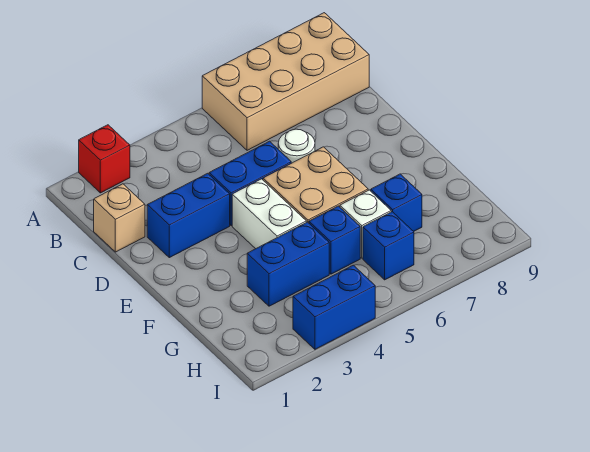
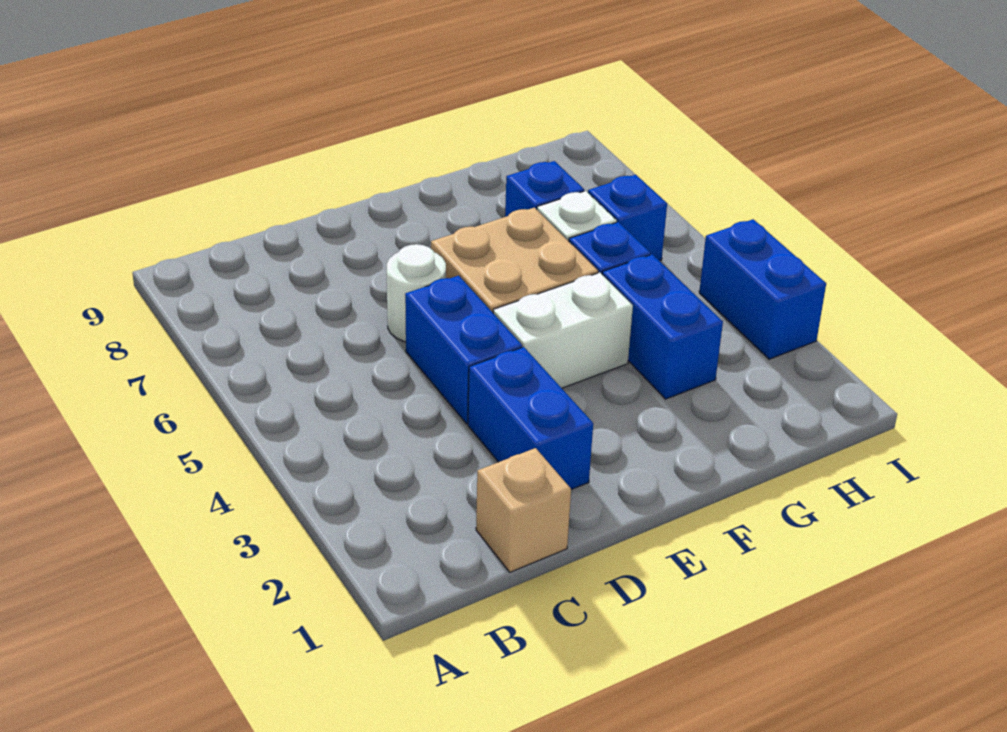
red brick A2 level 1 -> none
tan brick A6:B9 level 1 -> none

